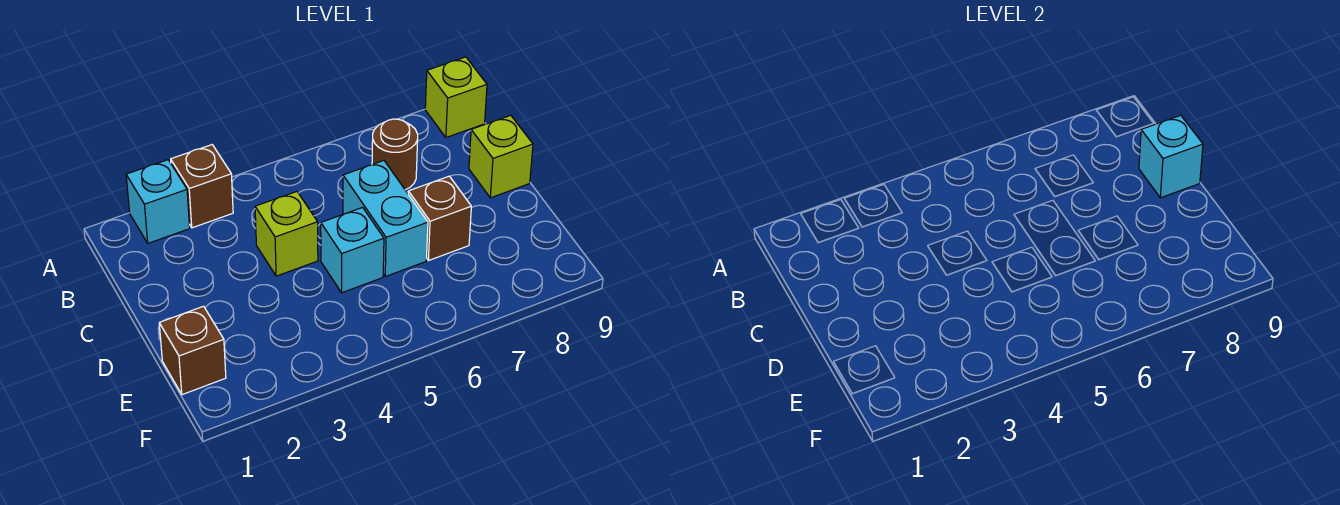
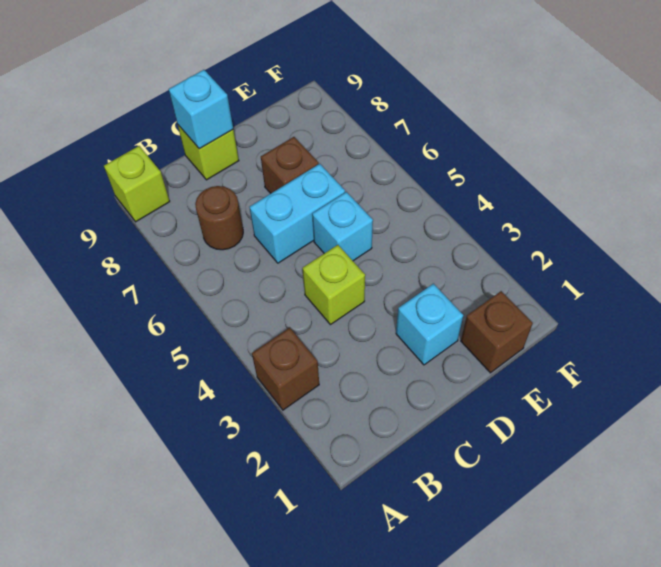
cyan brick A2 level 1 -> cyan brick D2 level 1

